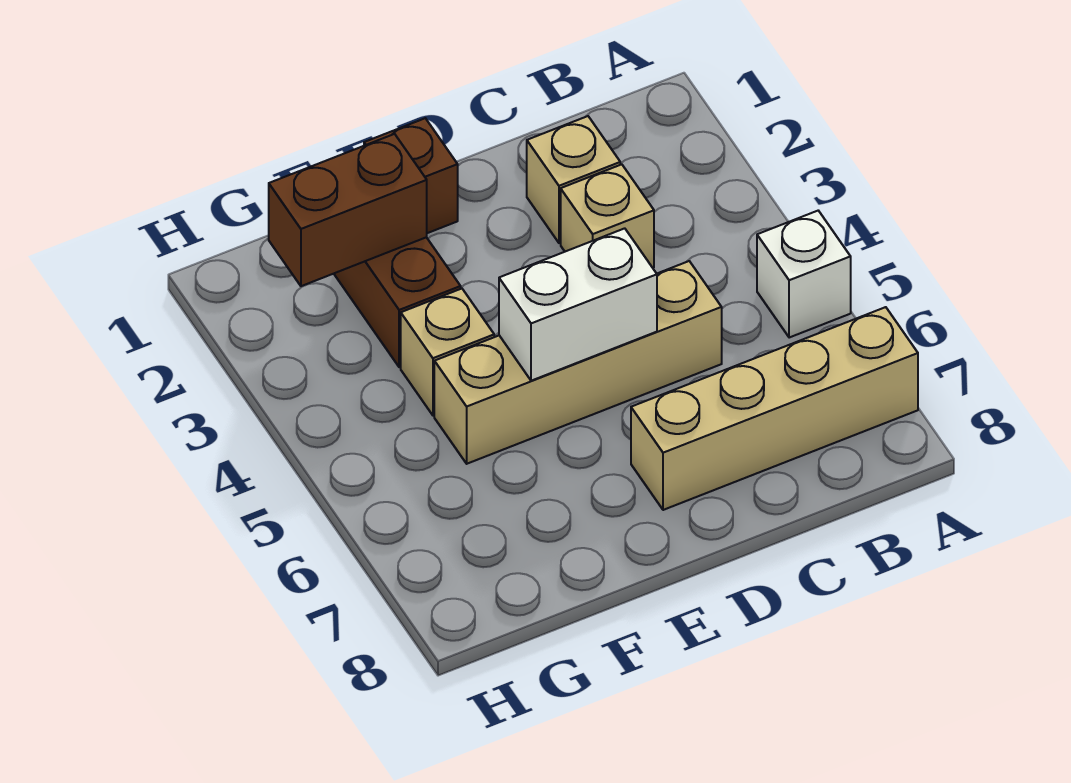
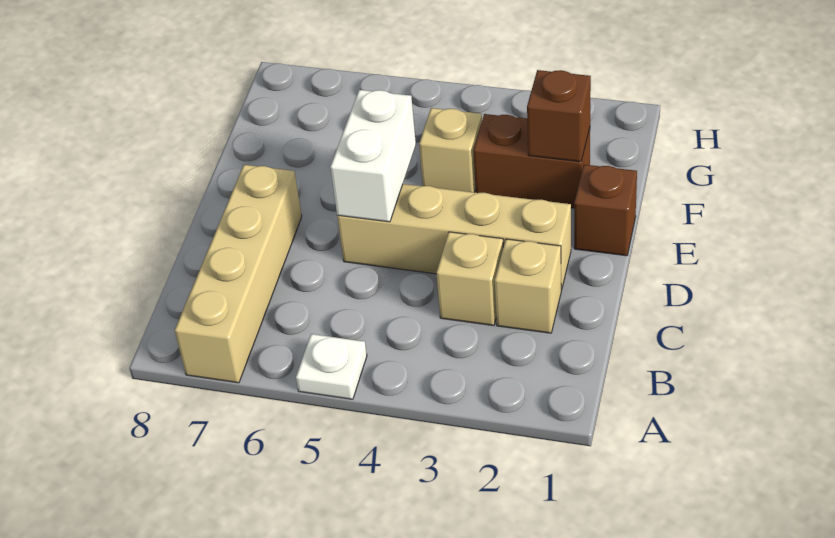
white brick A5 level 1 -> white plate A5 level 1
tan brick C5:F5 level 1 -> tan brick D2:D5 level 1
brown brick F2:G2 level 2 -> brown brick F2 level 2

